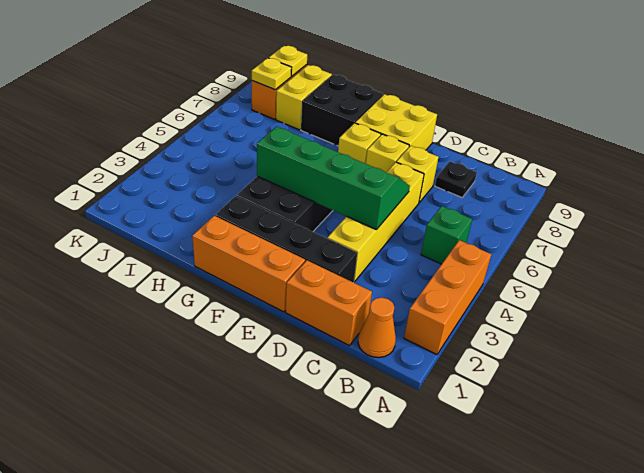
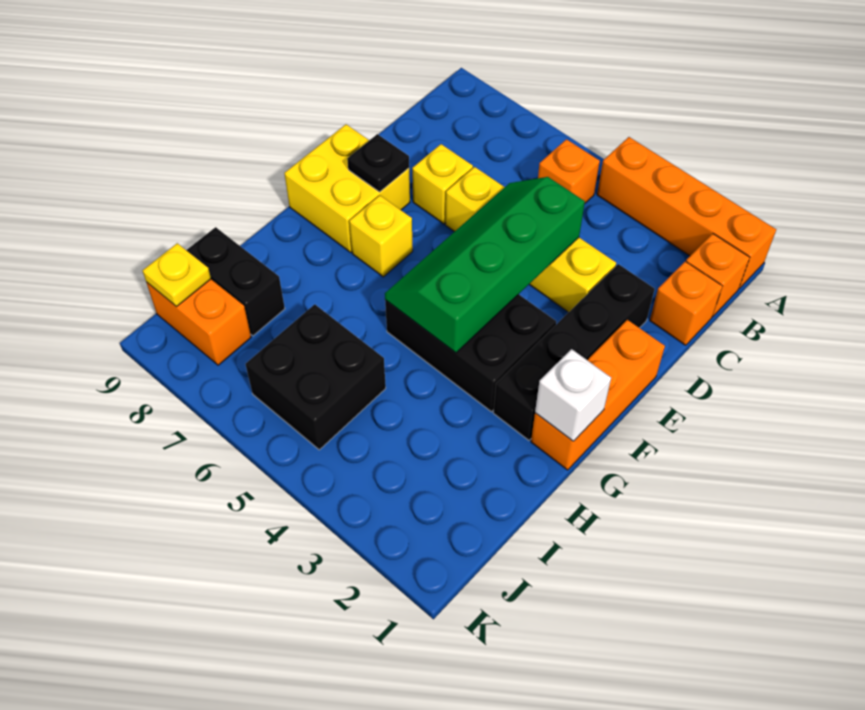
orange brick A2:A4 level 1 -> orange brick A1:A4 level 1
orange cone B1 level 1 -> orange brick B1 level 1
green brick B5 level 1 -> orange brick B5 level 1
orange brick C1:D1 level 1 -> orange brick C1 level 1
black plate C8 level 1 -> black plate E8 level 2
yellow brick E7 level 1 -> none
none -> white brick G1 level 2
black brick G8:H9 level 1 -> black brick I5:J6 level 1
yellow brick I8:I9 level 1 -> black brick I8:I9 level 1
yellow plate J8 level 2 -> none

